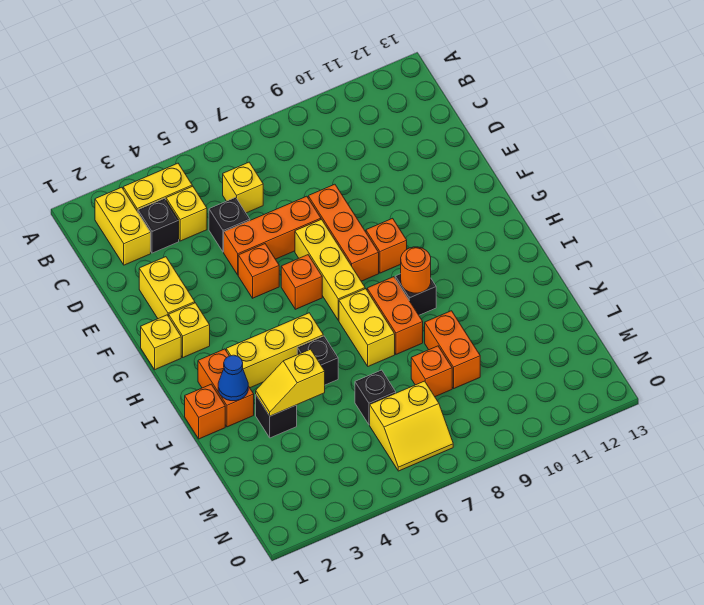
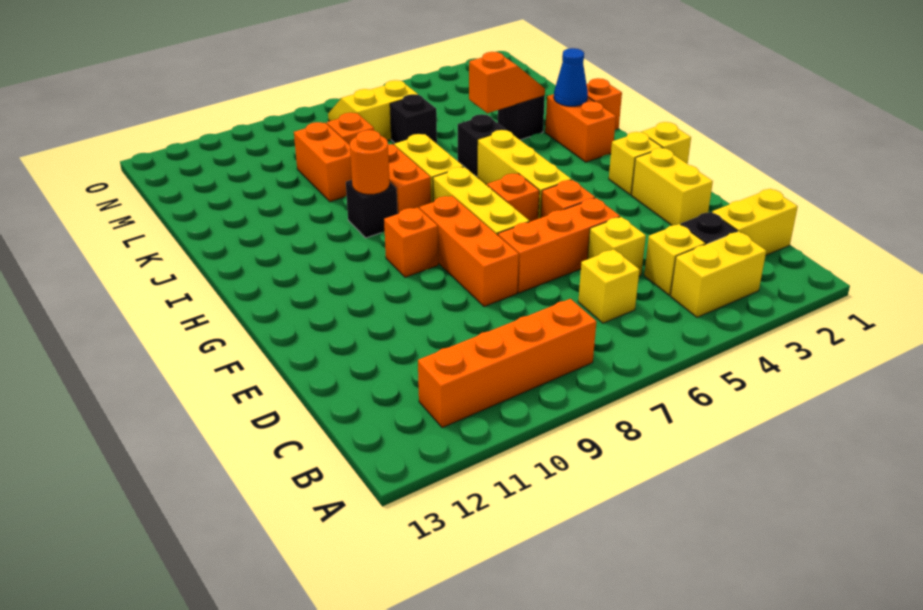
yellow brick B2:C2 level 1 -> yellow brick C1:C2 level 1
none -> orange brick B8:B11 level 1
black brick D5 level 1 -> yellow brick D5 level 1
yellow brick I3:I5 level 1 -> yellow brick G5:I5 level 1
yellow slope K3:K4 level 2 top 4 -> orange slope K3:K4 level 2 top 4

